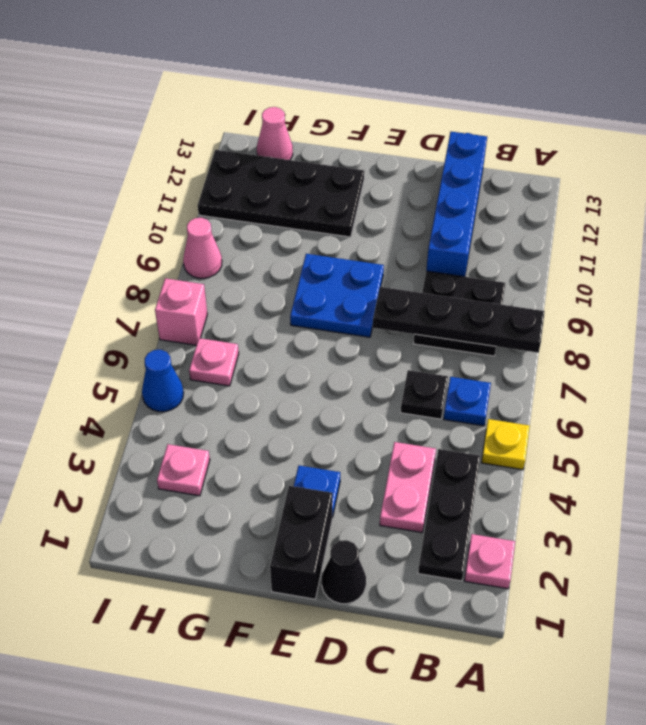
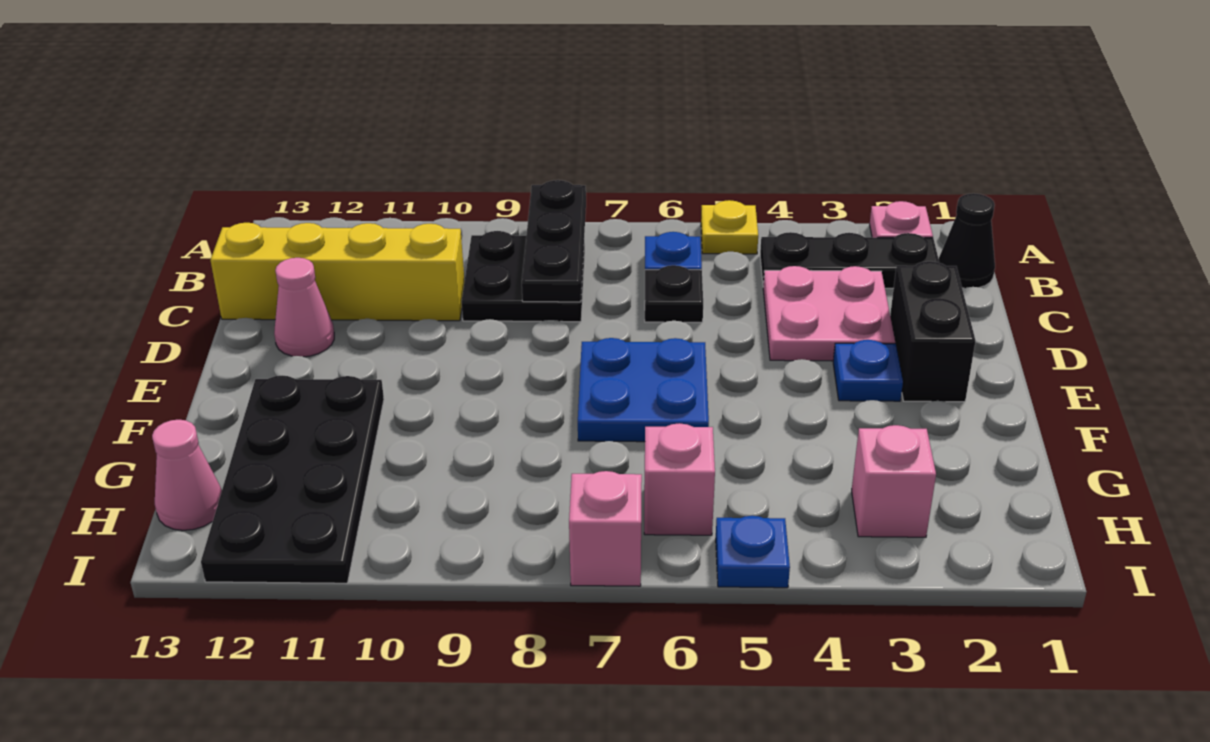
black plate A8:D8 level 2 -> black plate A8:C8 level 2
pink plate C3:C4 level 1 -> pink plate C3:D4 level 1
blue brick C10:C13 level 1 -> yellow brick C10:C13 level 1
black cone D1 level 1 -> black cone B1 level 1
black brick E1:E2 level 1 -> black brick D2:E2 level 1
blue plate E8:F9 level 1 -> blue plate E6:F7 level 1
pink plate H3 level 1 -> pink brick H3 level 1
pink plate H6 level 1 -> pink brick H6 level 1
blue cone I5 level 1 -> blue plate I5 level 1
pink cone I9 level 1 -> pink cone D12 level 1

